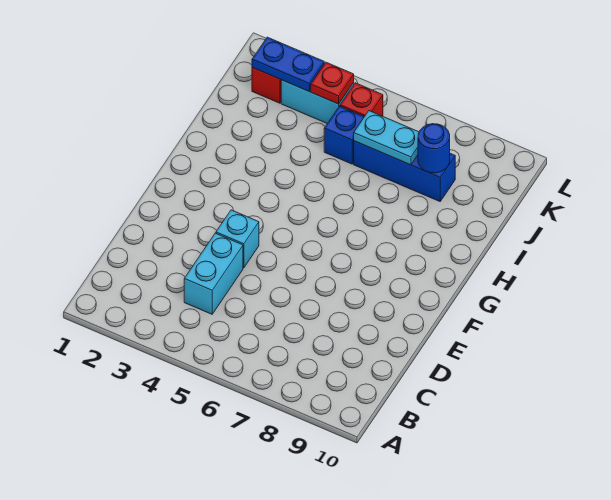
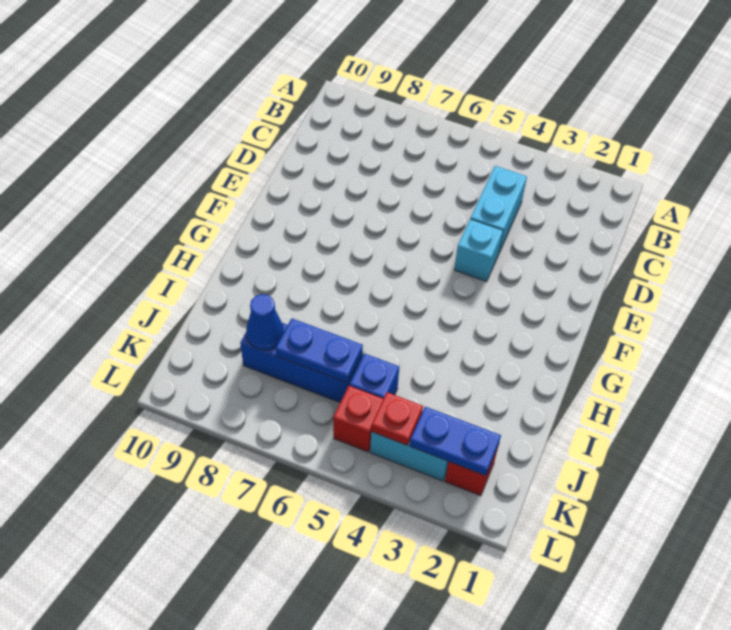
cyan plate J6:J7 level 2 -> blue plate J6:J7 level 2
blue round brick J8 level 2 -> blue cone J8 level 2

